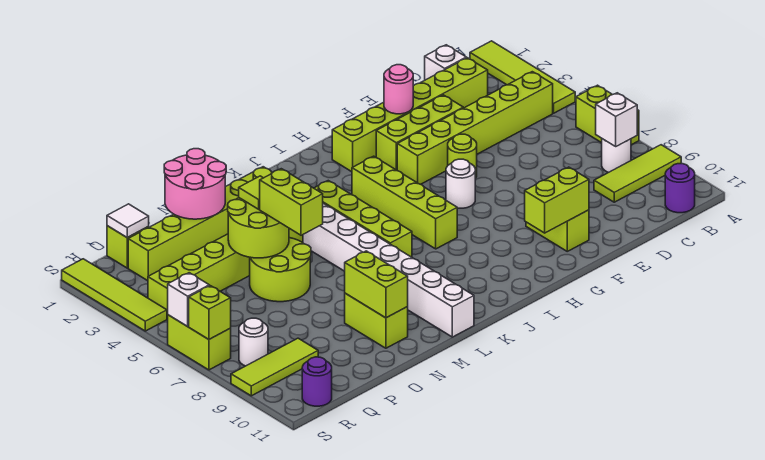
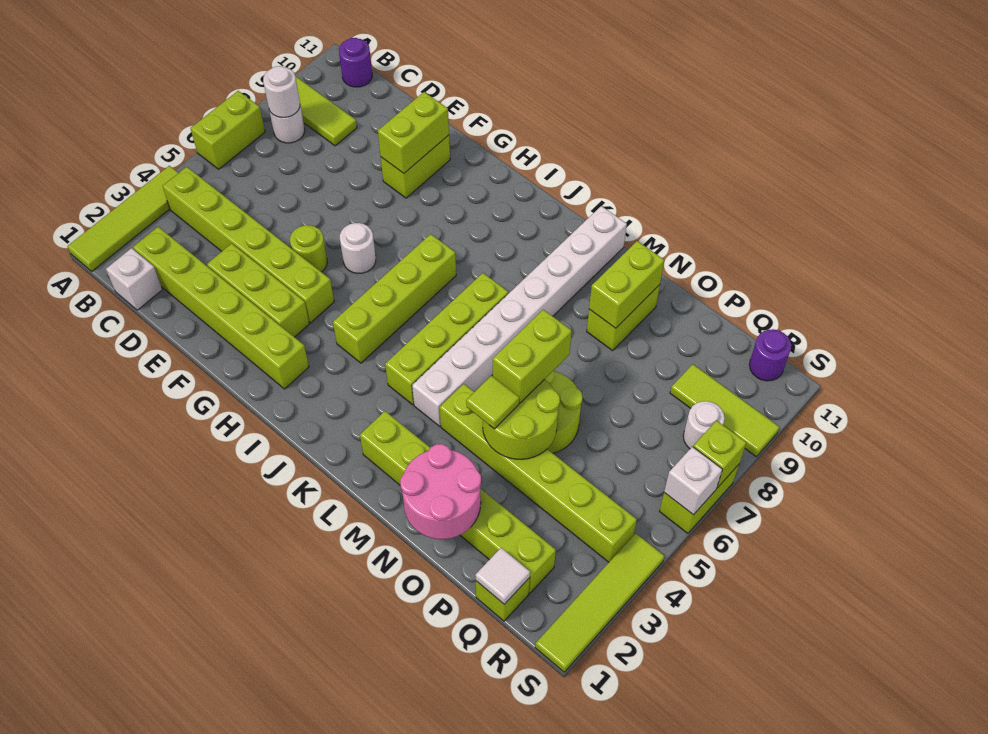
white brick B8 level 2 -> white round brick B8 level 2
pink round brick F2 level 2 -> none
lime brick F10:G10 level 2 -> lime brick F9:F10 level 2

